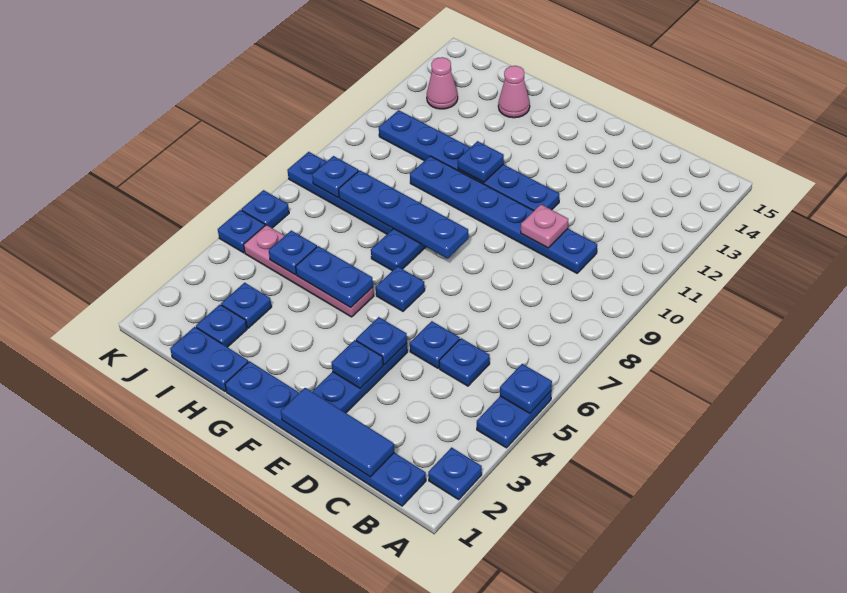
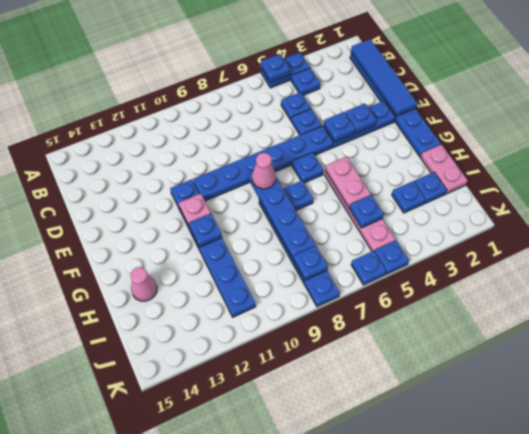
blue plate A2 level 1 -> blue plate B4 level 1
blue tile C1:E1 level 2 -> blue tile B1:E1 level 2
blue plate C10:H10 level 1 -> blue plate E5:E10 level 1
pink plate D10 level 2 -> pink plate F11 level 2
blue plate G5:H5 level 2 -> pink plate G5:H5 level 2
blue plate H1:I1 level 1 -> pink plate H1:I1 level 1
pink cone J13 level 1 -> pink cone F8 level 3

